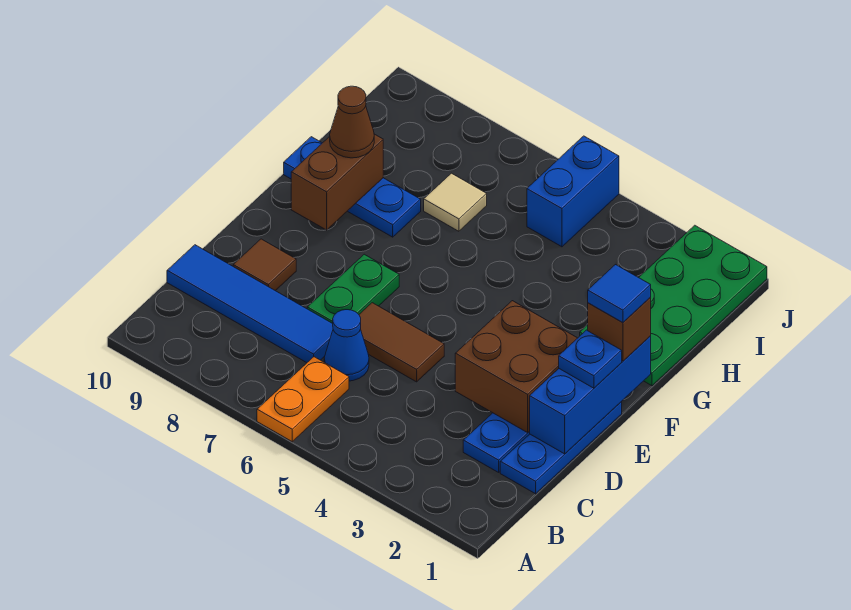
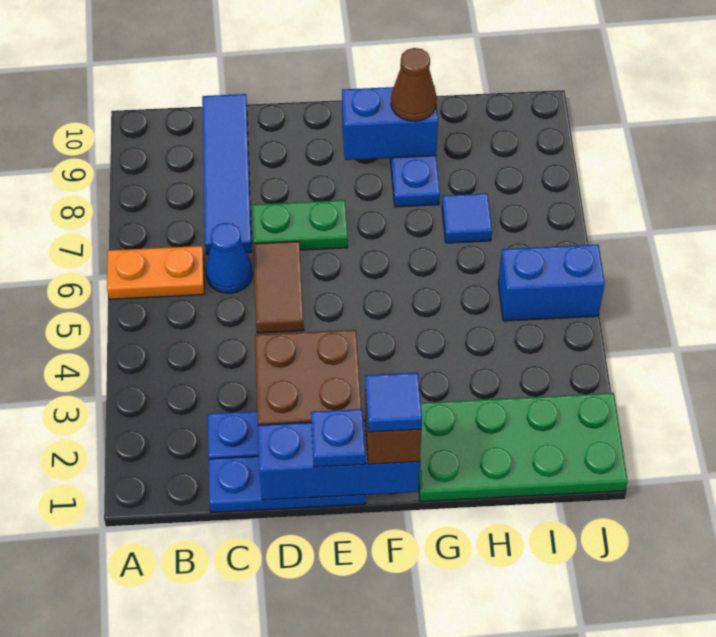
brown tile D9 level 1 -> none
brown brick F9:G9 level 2 -> blue brick F9:G9 level 2
tan tile H7 level 1 -> blue tile H7 level 1

